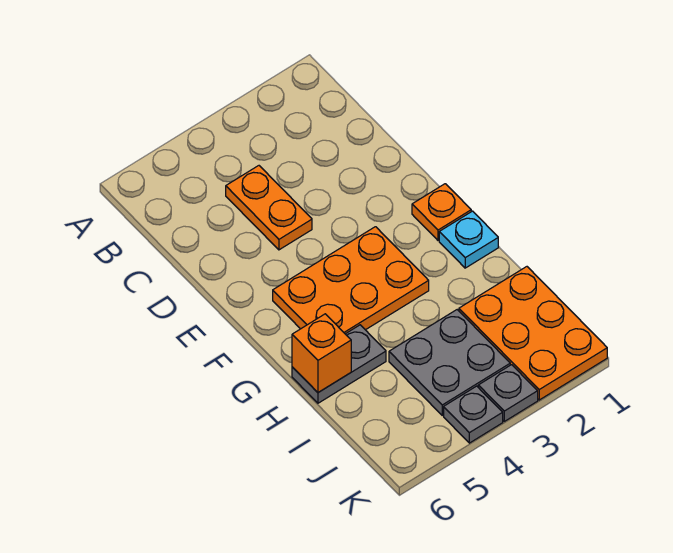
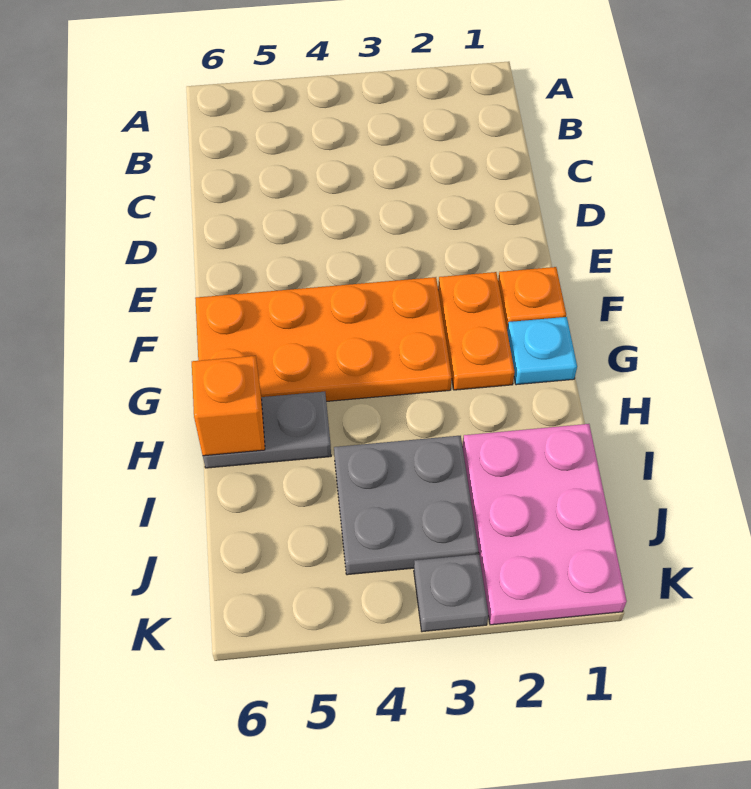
orange plate C4:D4 level 1 -> orange plate F2:G2 level 1
orange plate F3:G5 level 1 -> orange plate F3:G6 level 1
orange plate I1:K2 level 1 -> pink plate I1:K2 level 1
grey plate K4 level 1 -> none

